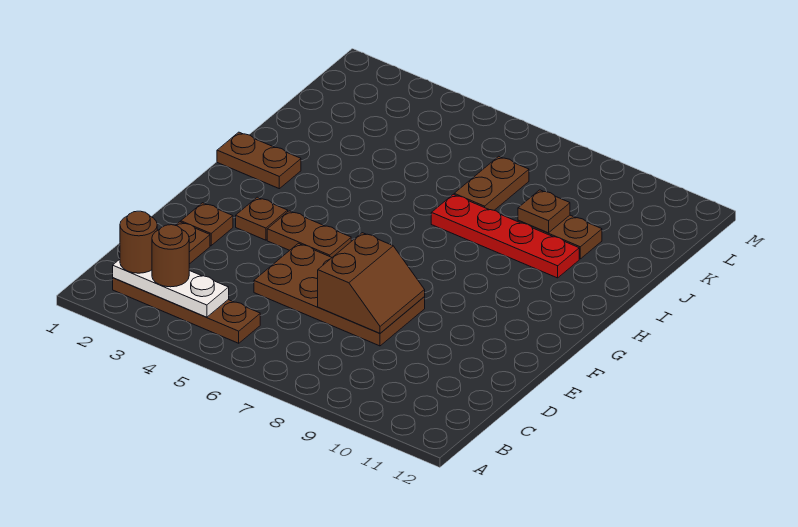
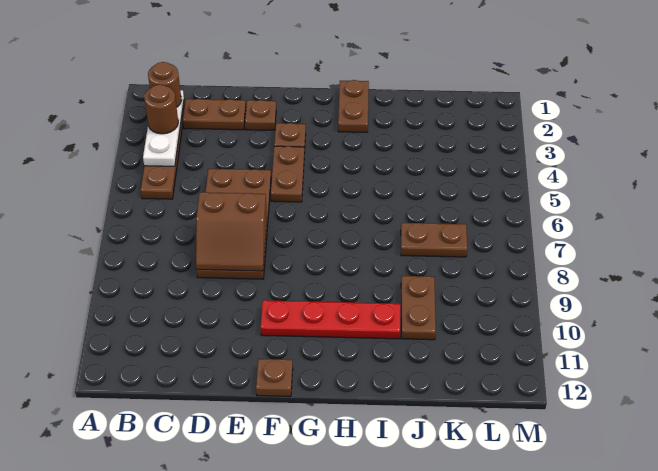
red plate I7:I10 level 1 -> red plate F10:I10 level 1
brown plate J9 level 2 -> brown plate F12 level 1

